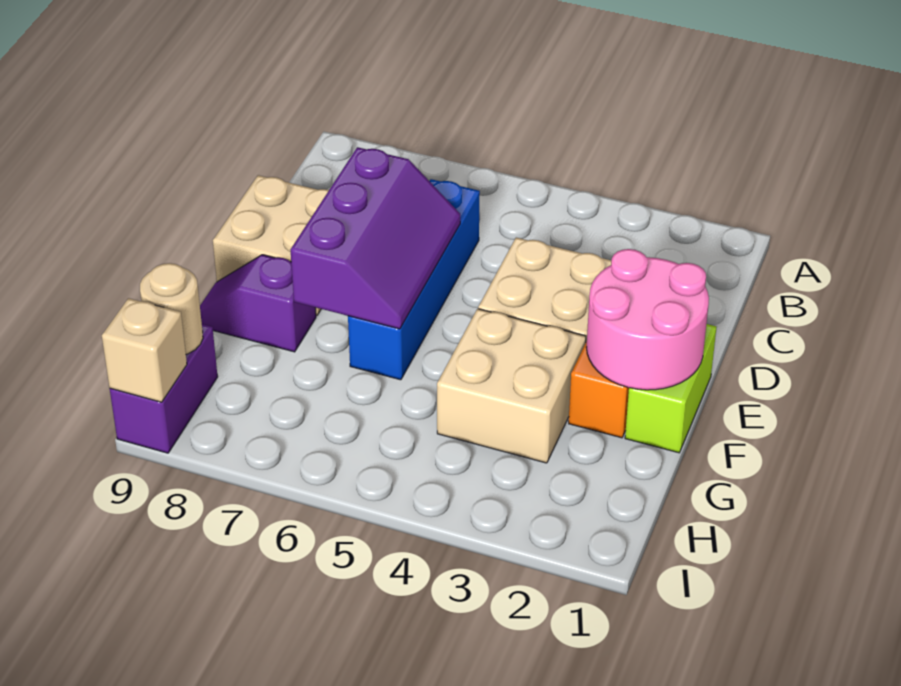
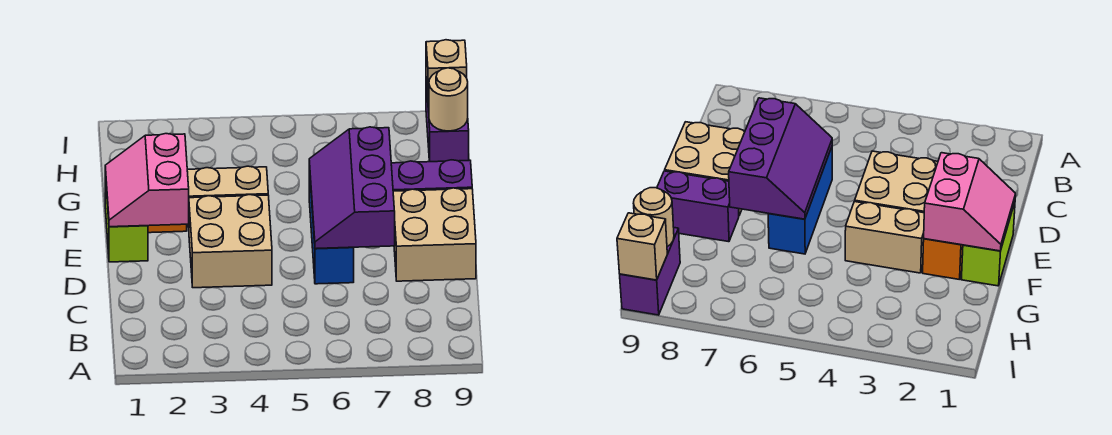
blue brick C6:F6 level 1 -> blue brick D6:F6 level 1
pink round brick E1:F2 level 2 -> pink slope E1:F2 level 2 top 2
tan brick F3:G4 level 1 -> tan brick F3:F4 level 1
purple slope F8:F9 level 1 top 8 -> purple brick F8:F9 level 1

